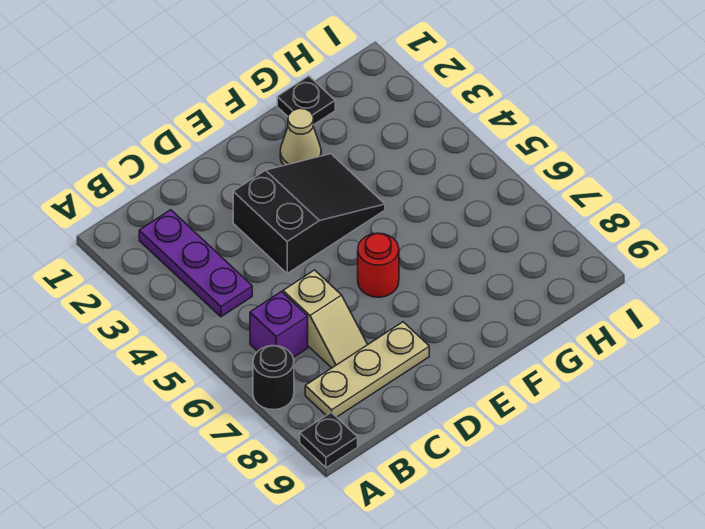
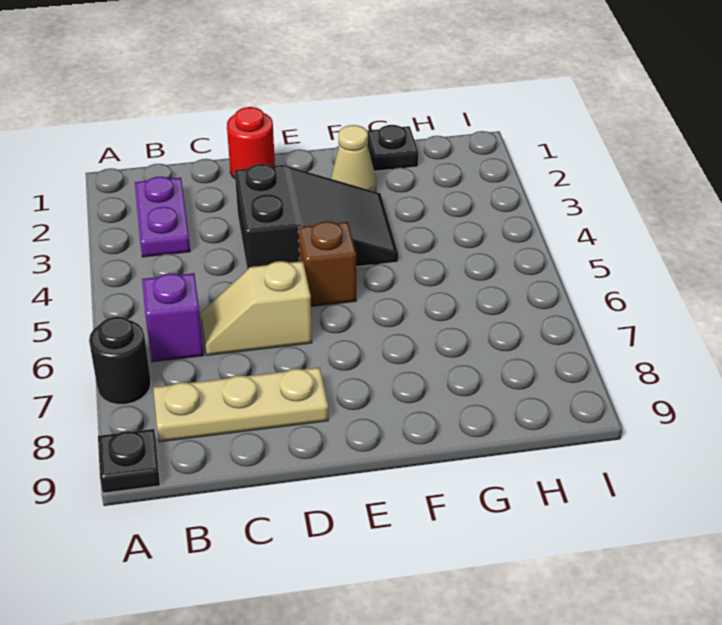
purple plate B2:B4 level 1 -> purple plate B2:B3 level 1
tan slope C6:C7 level 1 top 6 -> tan slope C6:D6 level 1 top D
none -> brown brick E5 level 1
red round brick E6 level 1 -> red round brick D1 level 1

